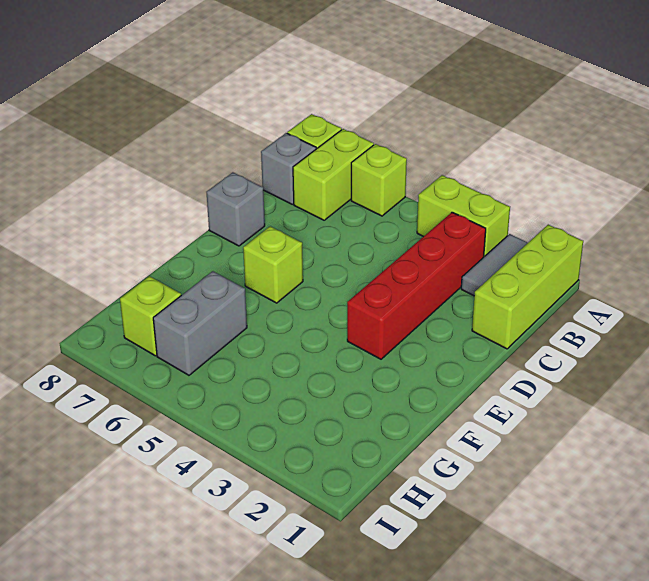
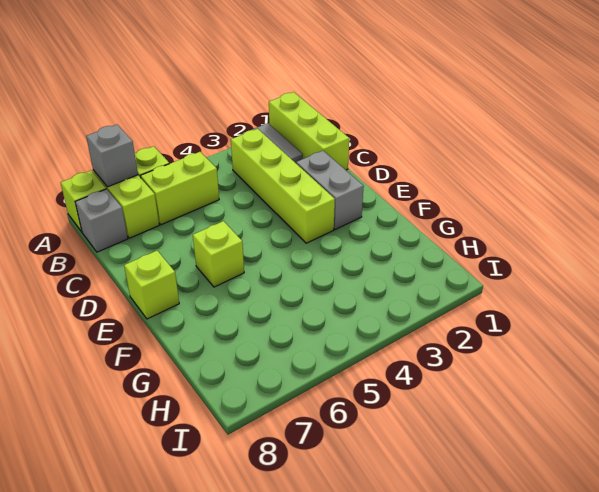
lime brick A3:A4 level 1 -> lime brick B5:B6 level 1
red brick B3:E3 level 1 -> lime brick B3:E3 level 1
grey brick D8 level 1 -> grey brick A7 level 2
grey brick G6:H6 level 1 -> grey brick D2:E2 level 1
lime brick H7 level 1 -> lime brick E8 level 1

